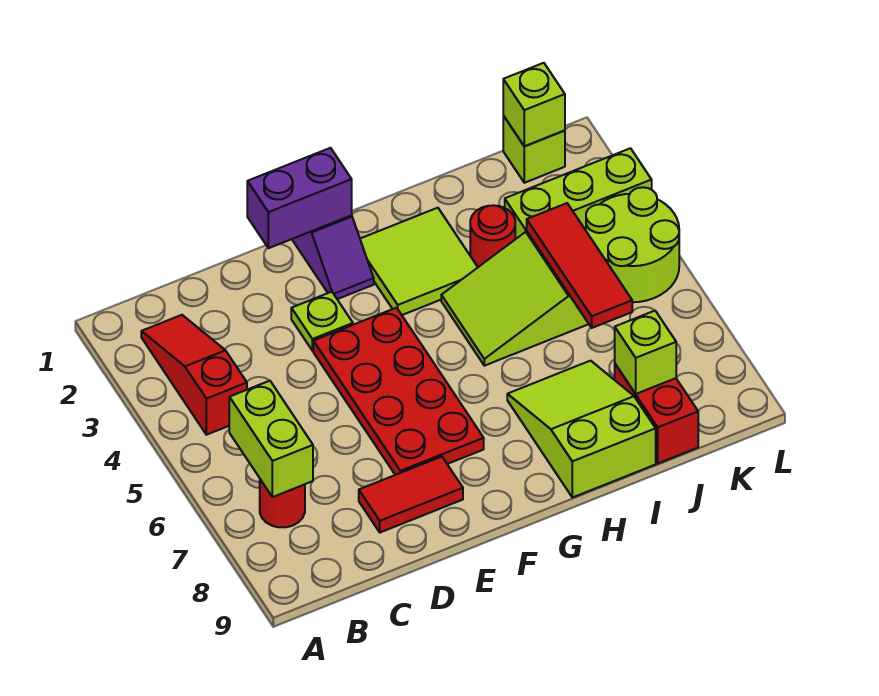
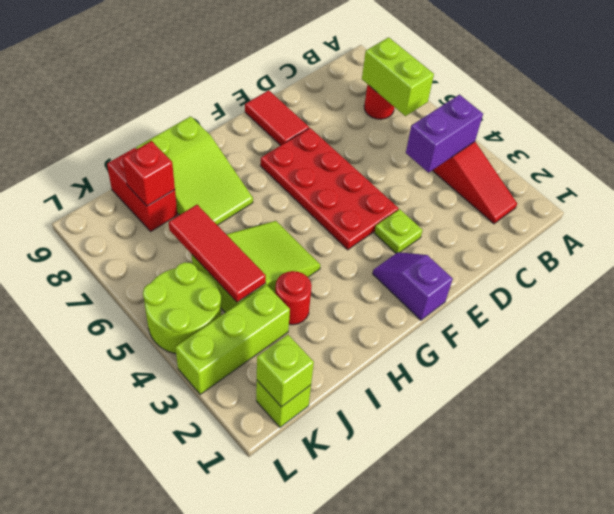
red tile D8:E8 level 1 -> red tile E8:E9 level 1
purple brick E1:F1 level 2 -> purple brick B4:C4 level 2
lime tile G2:H3 level 1 -> none
lime brick J8 level 2 -> red brick J8 level 2

